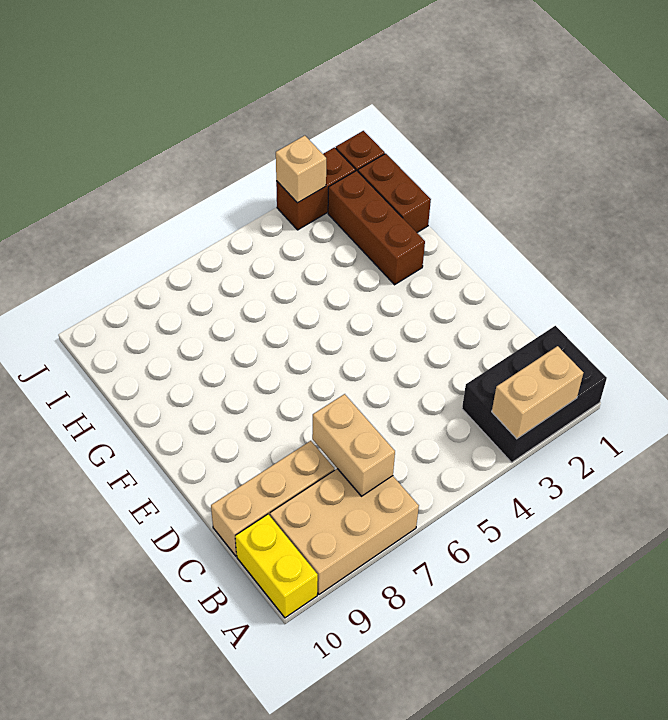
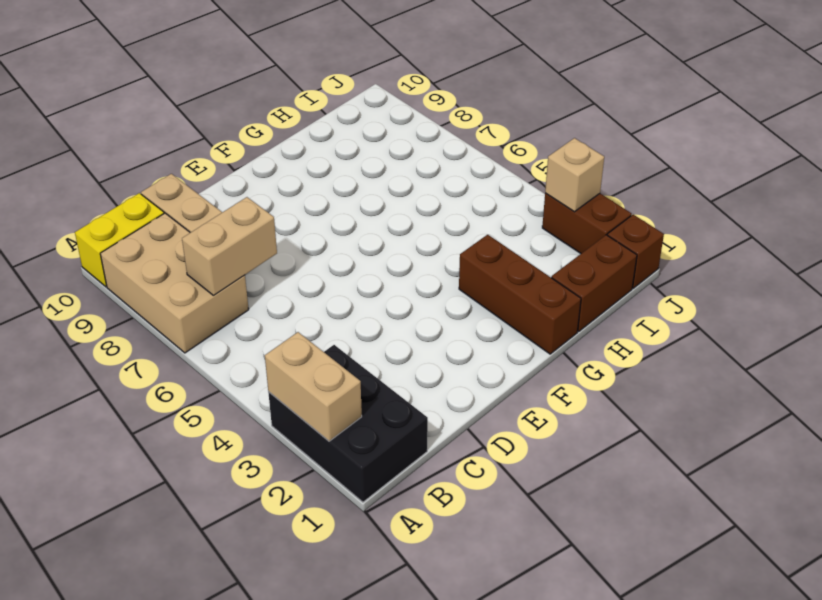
brown brick G2:I2 level 1 -> brown brick G1:G3 level 1

